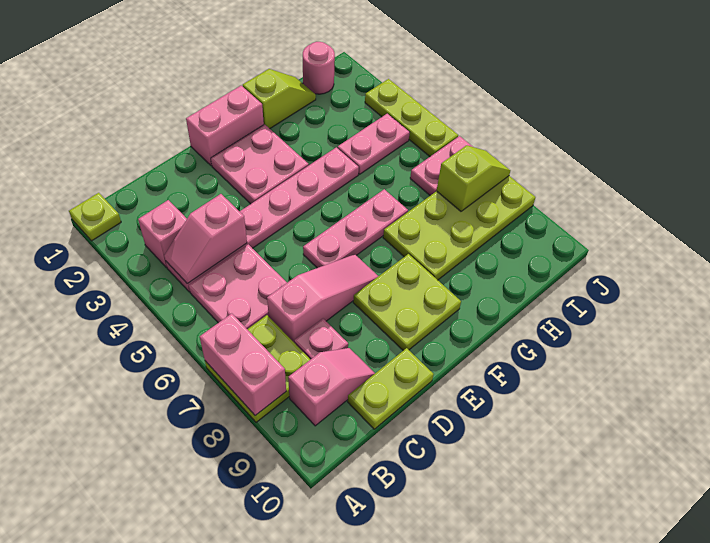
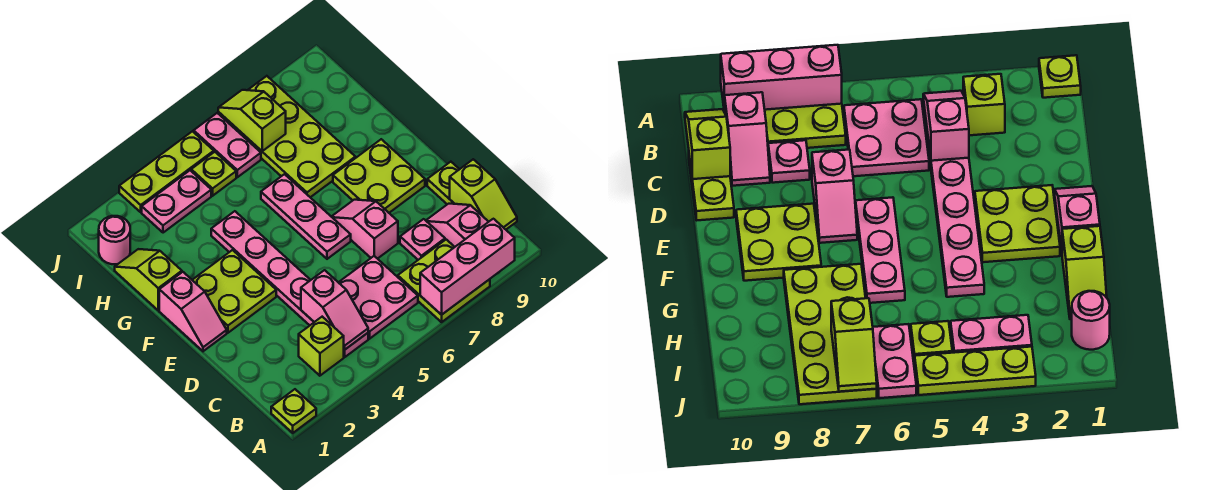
pink brick A7:A8 level 2 -> pink brick A7:A9 level 2
pink brick B3 level 1 -> lime brick B3 level 1
none -> lime slope B10:C10 level 2 top C
pink slope C7:E7 level 1 top C -> pink slope D7:E7 level 1 top D
pink brick E1:F1 level 1 -> pink slope E1:F1 level 1 top F
pink plate E2:F3 level 1 -> lime plate E2:F3 level 1
pink plate H4:I4 level 1 -> pink plate I3:I4 level 1
none -> lime plate I5 level 1

